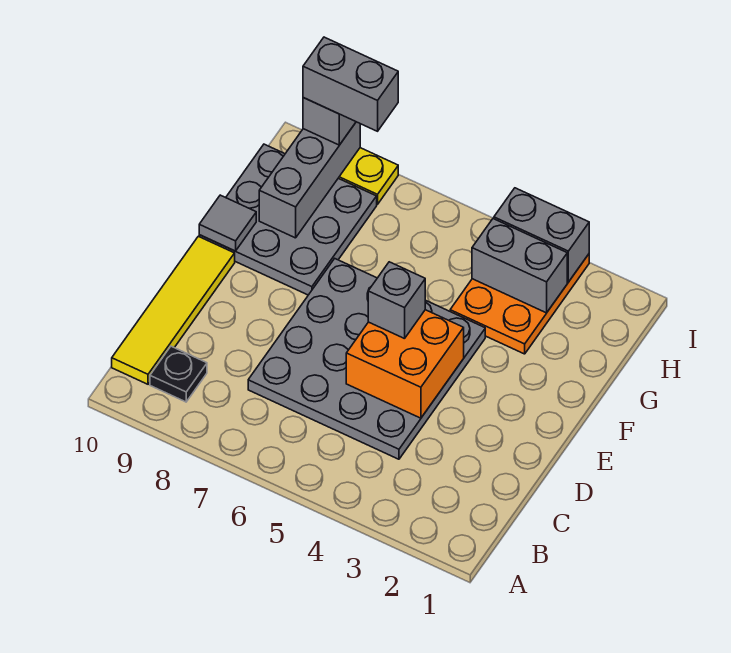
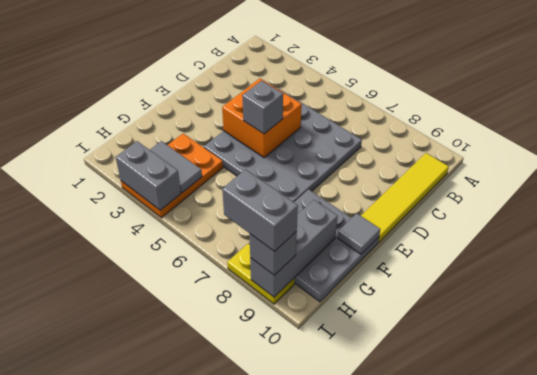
black plate B9 level 1 -> none
grey brick H3:H4 level 2 -> grey tile H3:H4 level 2

